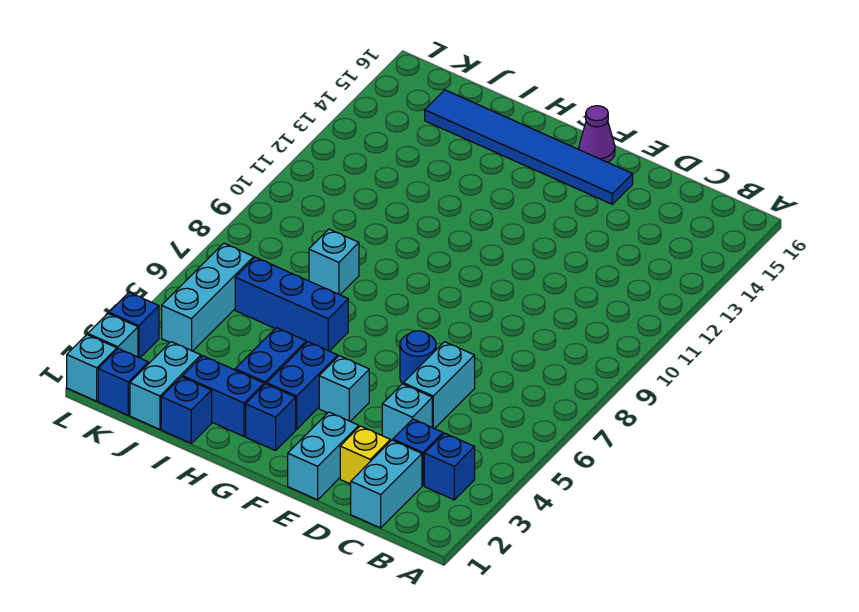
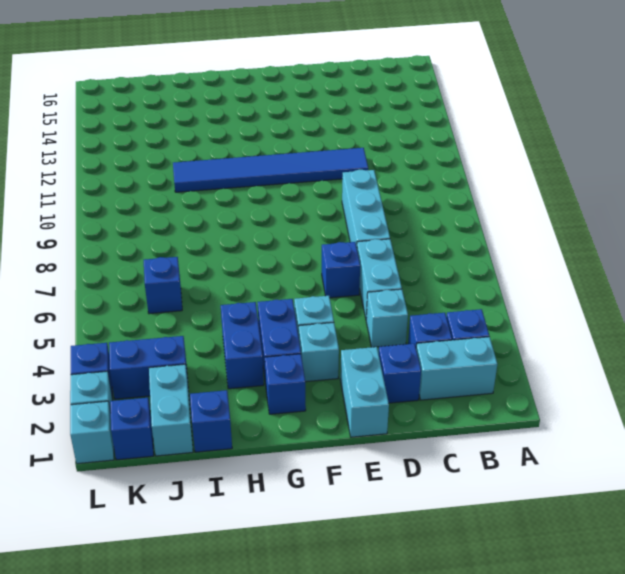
cyan brick C1:C2 level 1 -> cyan brick B2:C2 level 1
yellow brick D2 level 1 -> blue brick D2 level 1
blue round brick E6 level 1 -> blue brick E6 level 1
blue tile E15:J15 level 1 -> blue tile D11:I11 level 1
purple cone F16 level 1 -> none
blue brick H2:I2 level 1 -> blue brick J3:K3 level 1
blue brick H6:J6 level 1 -> blue brick J6 level 1
cyan brick I8 level 1 -> cyan brick F3 level 1
cyan brick K4:K6 level 1 -> cyan brick D7:D9 level 1

